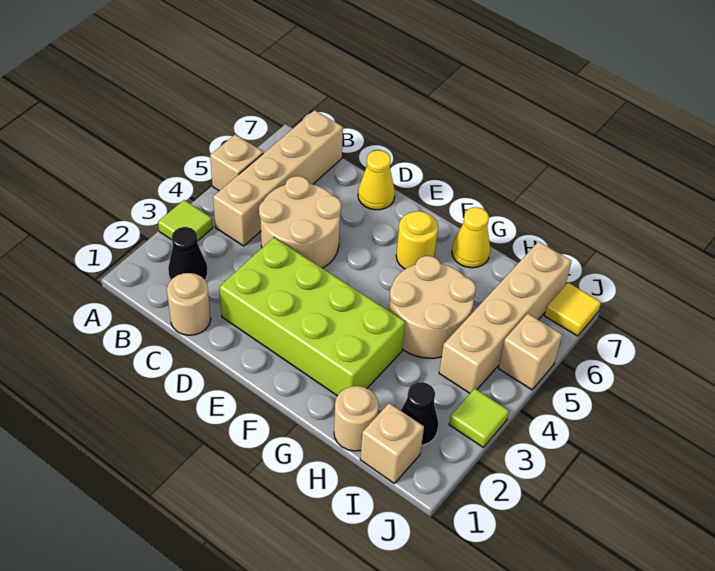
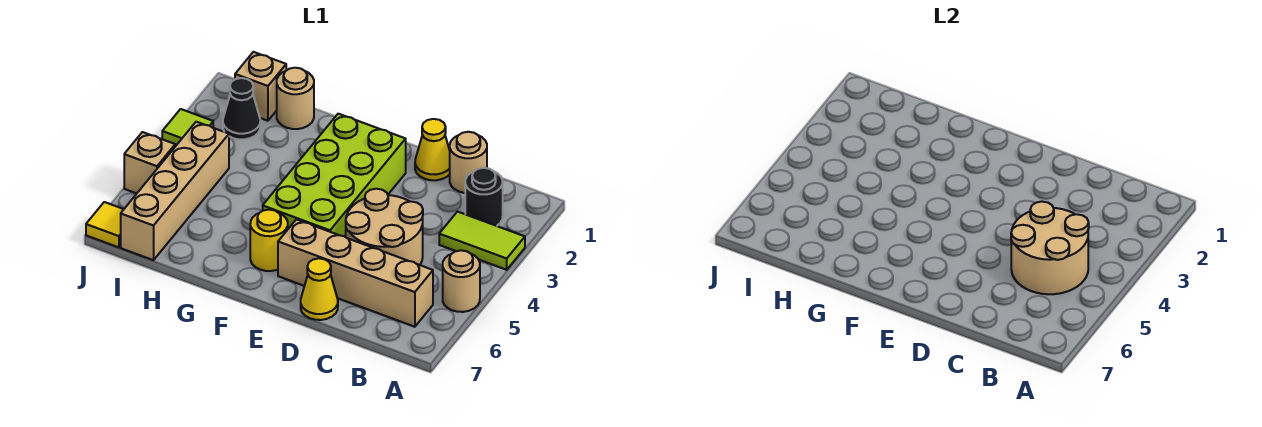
lime tile A3 level 1 -> lime tile A3:B3 level 1
tan brick A5 level 1 -> tan round brick A5 level 1
black cone B2 level 1 -> black round brick B2 level 1
tan brick B4:B7 level 1 -> tan brick B6:E6 level 1
lime brick D2:G3 level 1 -> lime brick E2:F5 level 1
tan round brick G4:H5 level 1 -> tan round brick B4:C5 level 2
yellow cone G7 level 1 -> yellow cone D1 level 1

